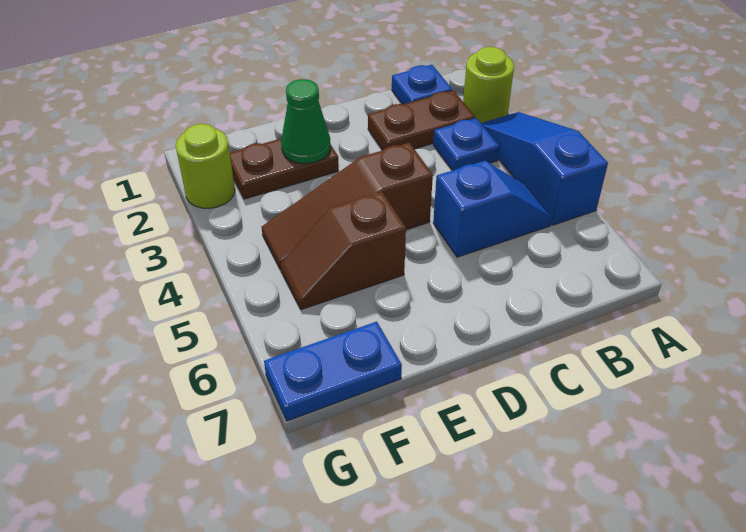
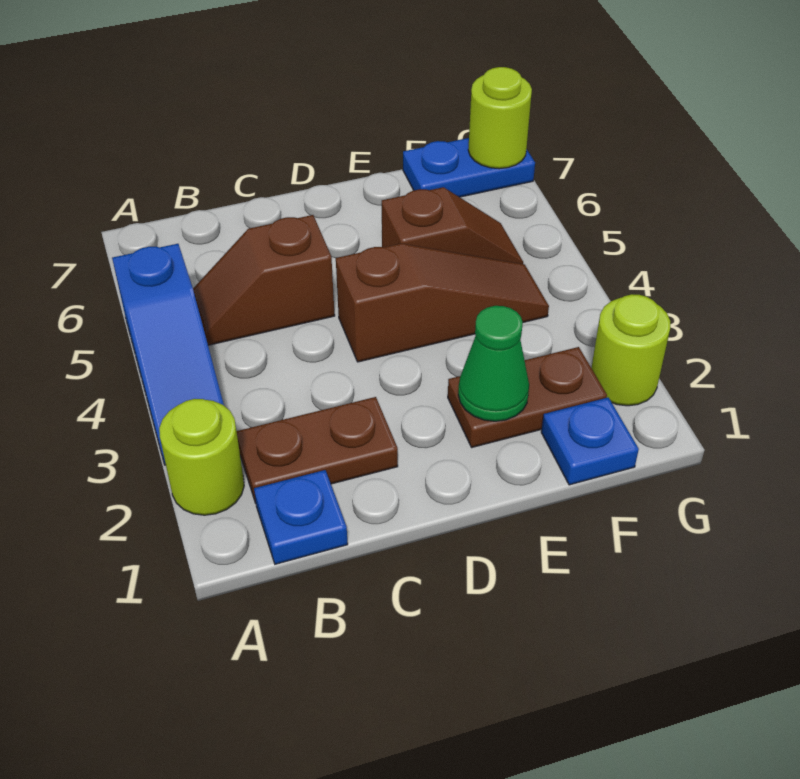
blue plate B3 level 1 -> blue plate F1 level 1
blue slope B5:C5 level 1 top C -> brown slope B5:C5 level 1 top C
none -> lime round brick G7 level 2

